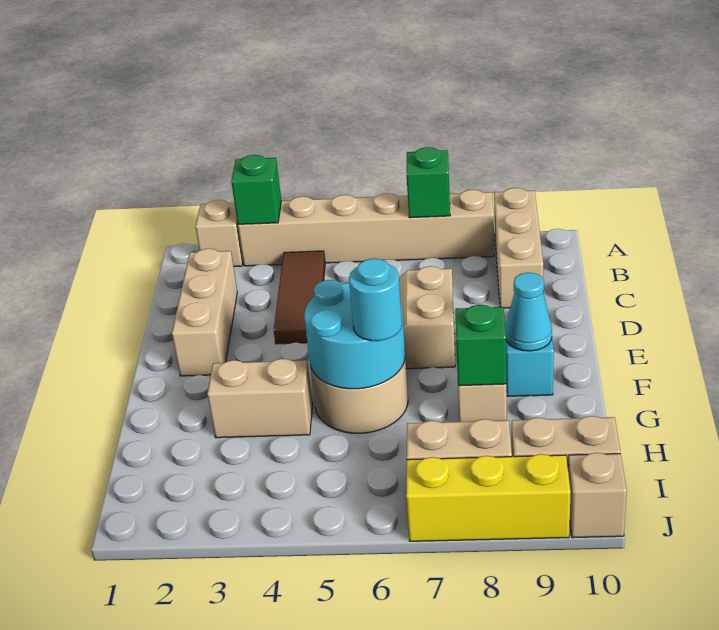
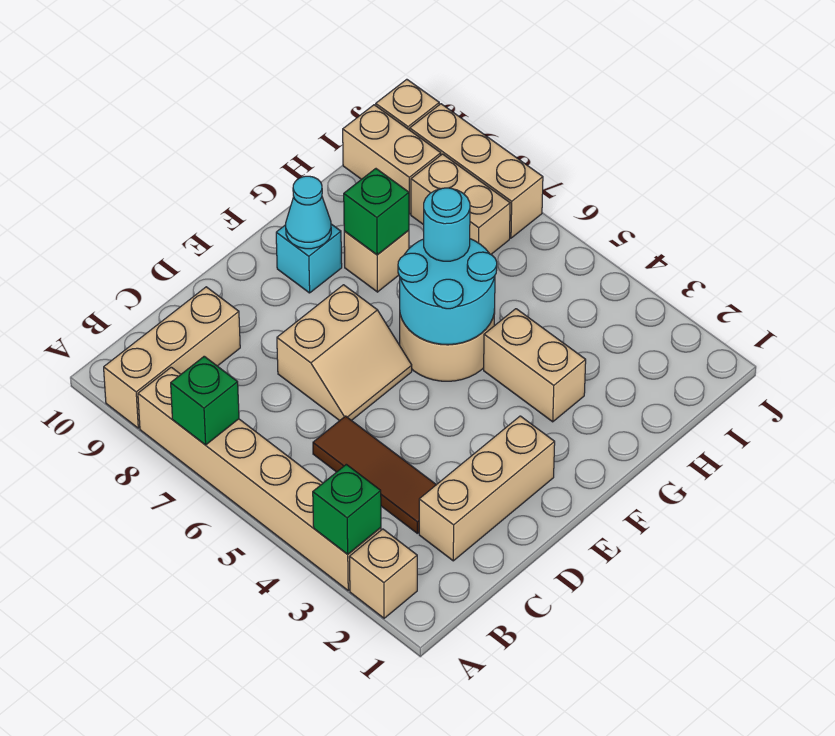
brown tile B4:D4 level 1 -> brown tile C3:C5 level 1
yellow brick J7:J9 level 1 -> tan brick J7:J9 level 1

